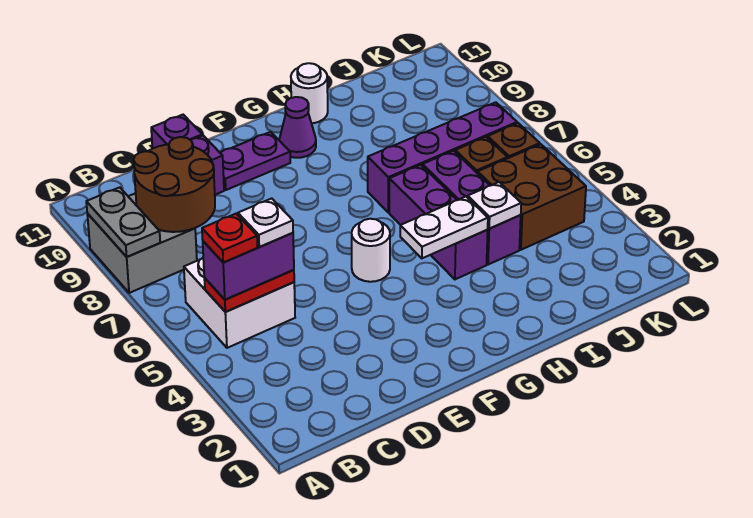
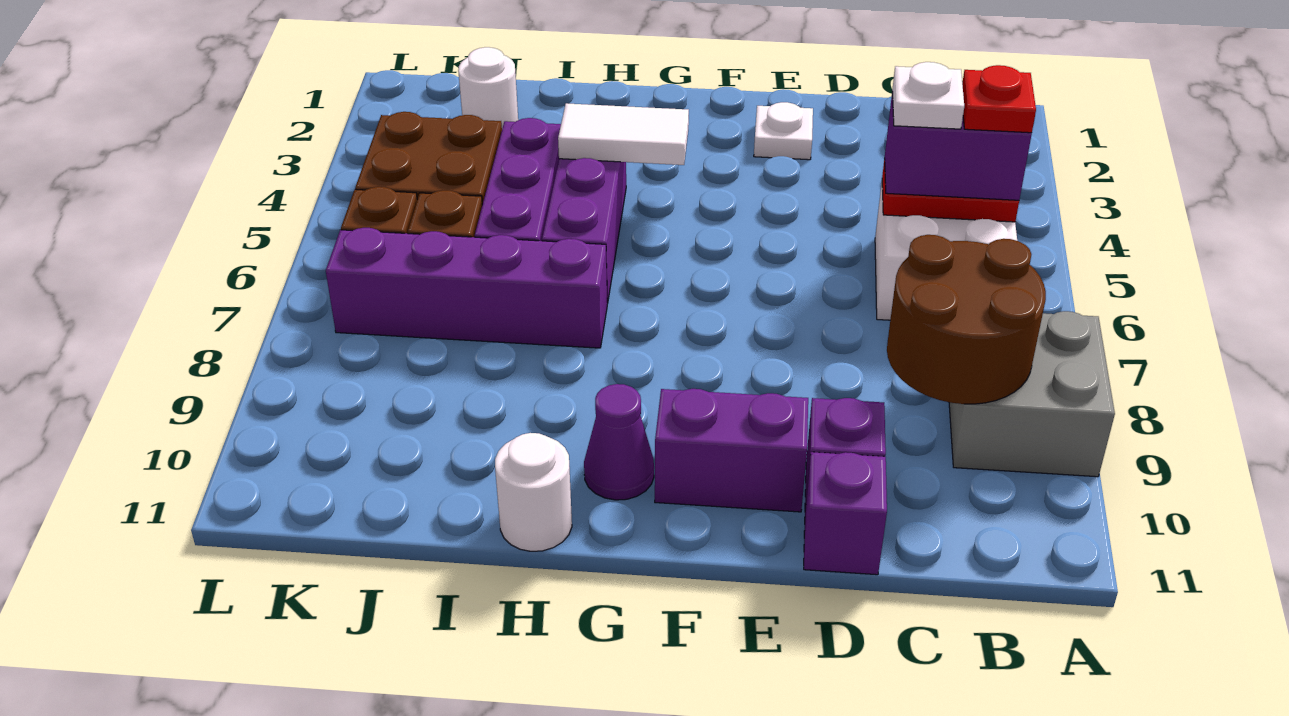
grey plate A8:A9 level 2 -> none
purple plate E10:F10 level 1 -> purple brick E10:F10 level 1
white round brick F5 level 1 -> white round brick J2 level 1
white plate G4:H4 level 2 -> white tile G4:H4 level 2
white plate I4 level 2 -> white plate E2 level 1

